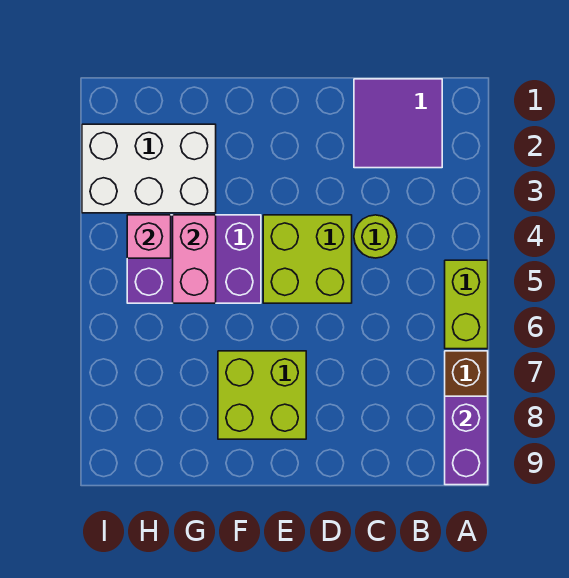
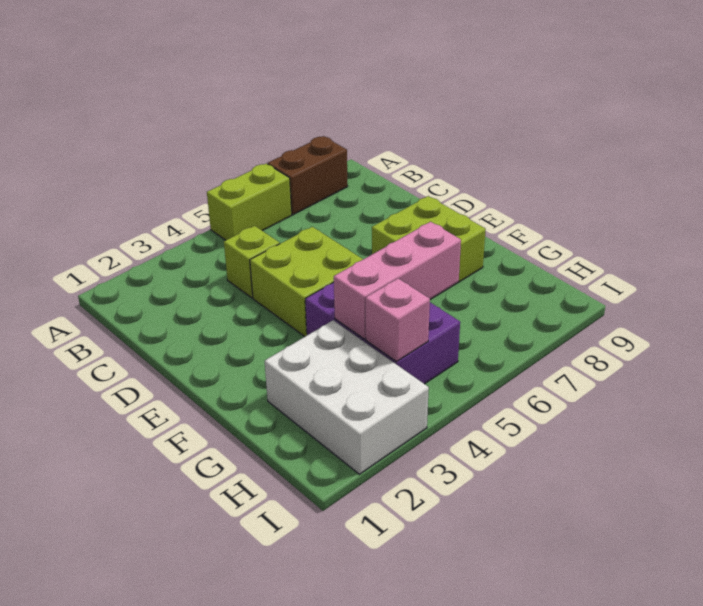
purple brick A8:A9 level 2 -> none
purple tile B1:C2 level 1 -> none
lime round brick C4 level 1 -> lime brick C4 level 1
pink brick G4:G5 level 2 -> pink brick G4:G6 level 2

